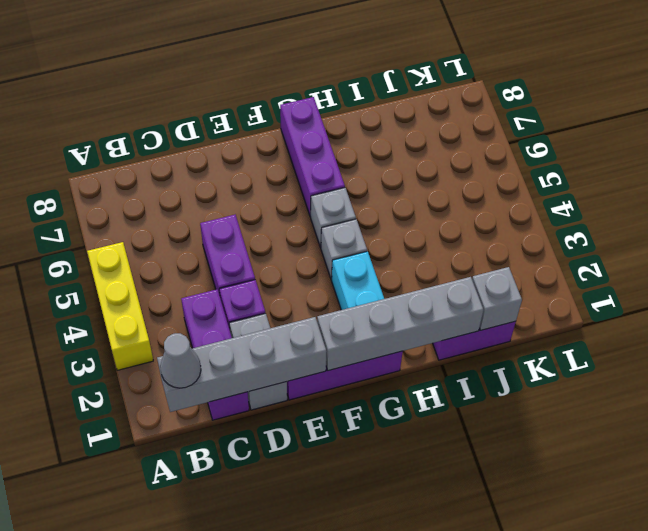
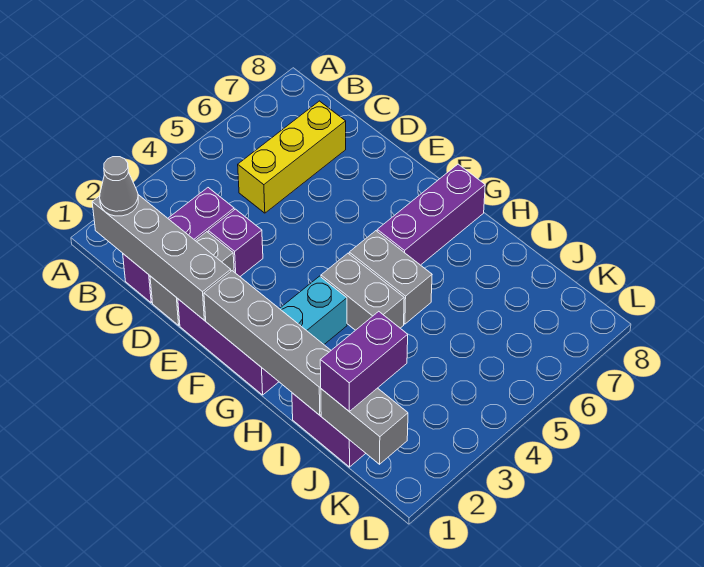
yellow brick A3:A5 level 1 -> yellow brick C5:C7 level 1
purple brick D4:D5 level 1 -> purple brick J1:J2 level 3
grey brick G4 level 1 -> grey brick G4:H4 level 1
grey brick G5 level 1 -> grey brick G5:H5 level 1
grey brick J1 level 2 -> grey brick J1:K1 level 2

